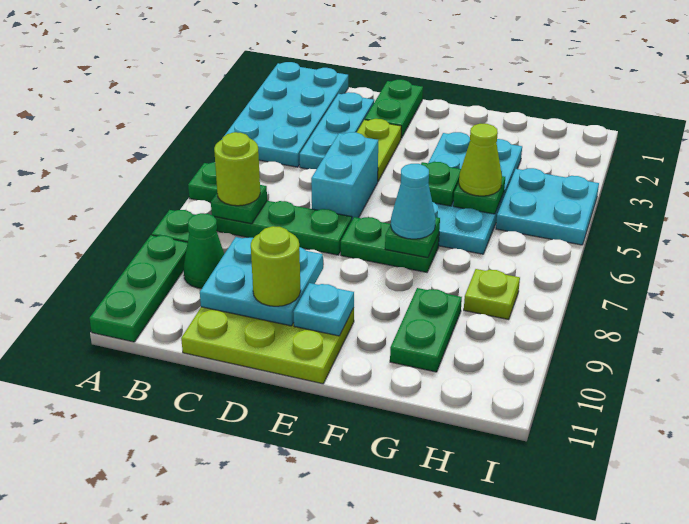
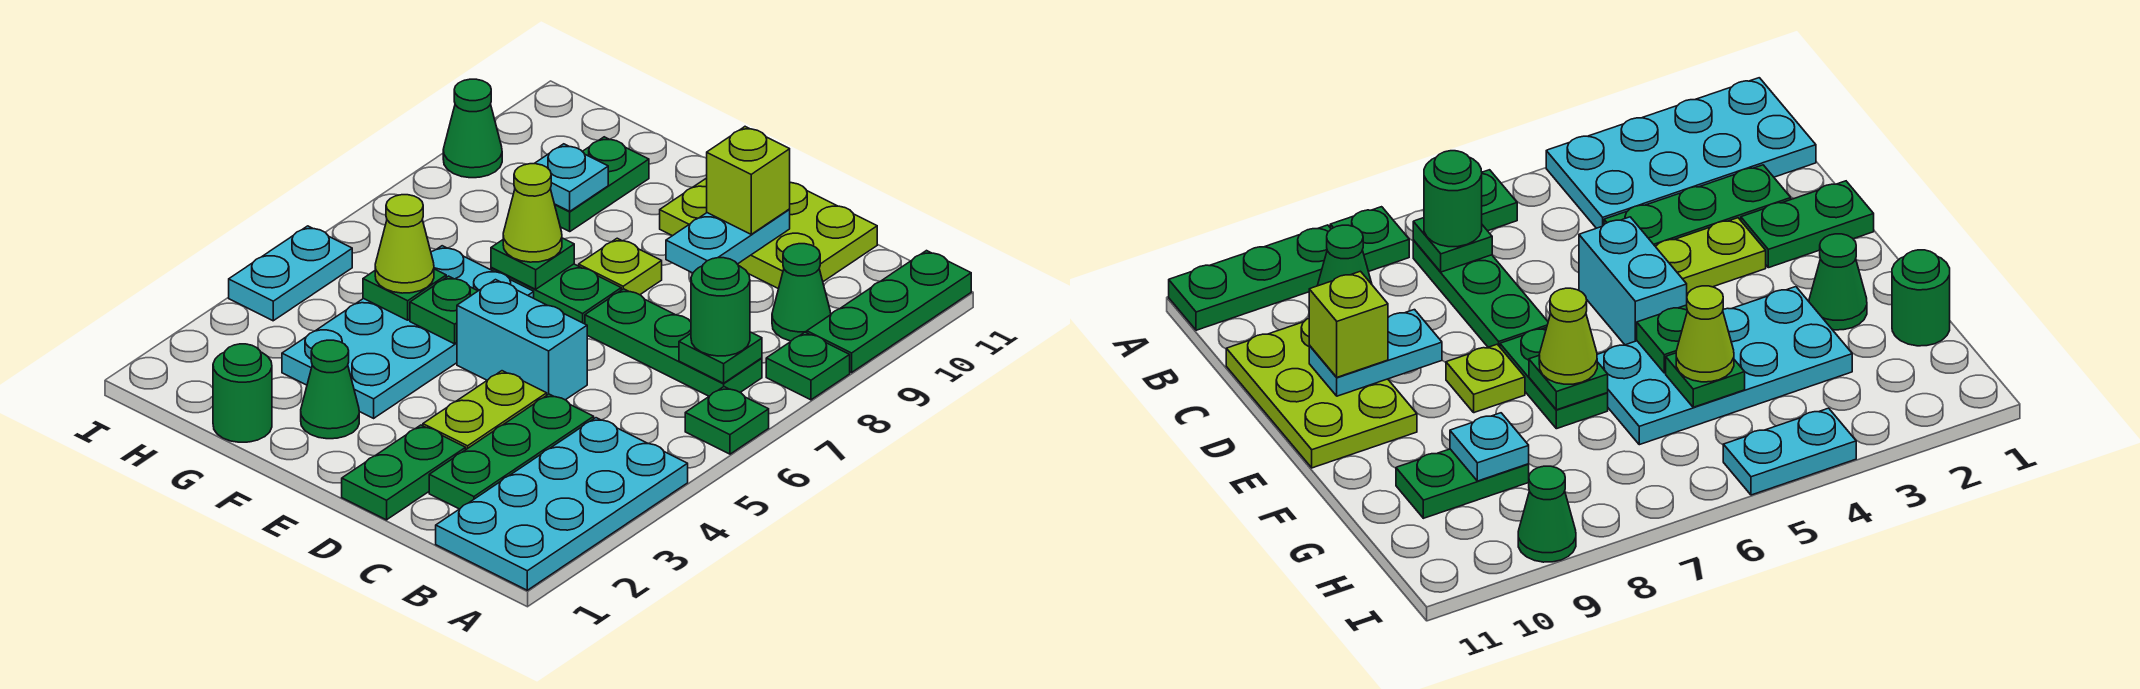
lime round brick B7 level 3 -> green round brick B7 level 3
cyan plate C2:C4 level 1 -> green plate C2:C4 level 1
cyan plate C9:D10 level 2 -> cyan plate D9:D10 level 2
cyan brick D5:D6 level 1 -> cyan brick D5:E5 level 1
lime round brick D10 level 3 -> lime brick D10 level 3
cyan plate E10 level 2 -> cyan plate G9 level 2
none -> green cone F2 level 1
cyan cone F7 level 3 -> lime cone F7 level 3
none -> green round brick G1 level 1
cyan plate H4:I5 level 1 -> cyan plate I4:I5 level 1
lime plate H8 level 1 -> lime plate E8 level 1
none -> green cone I9 level 1

